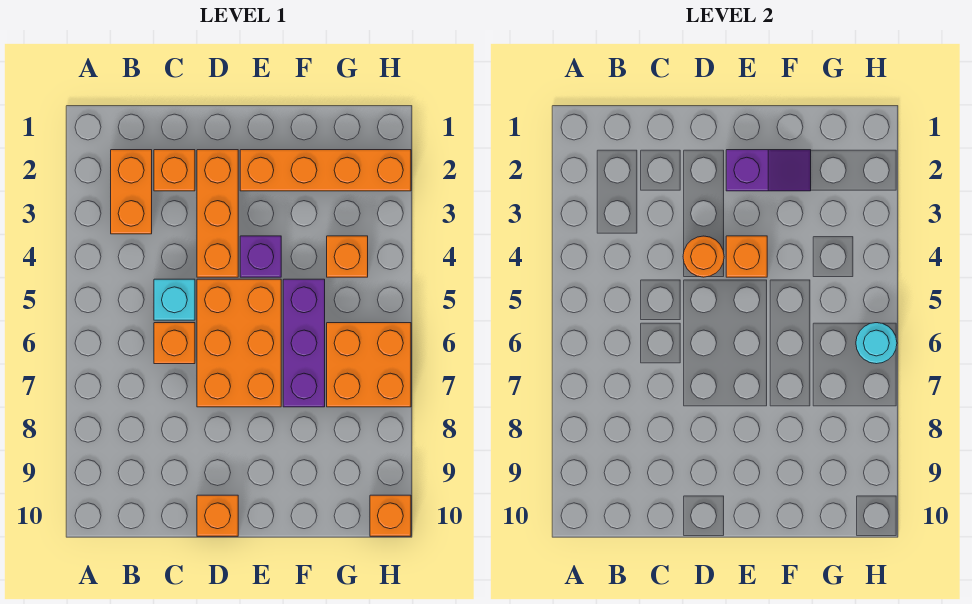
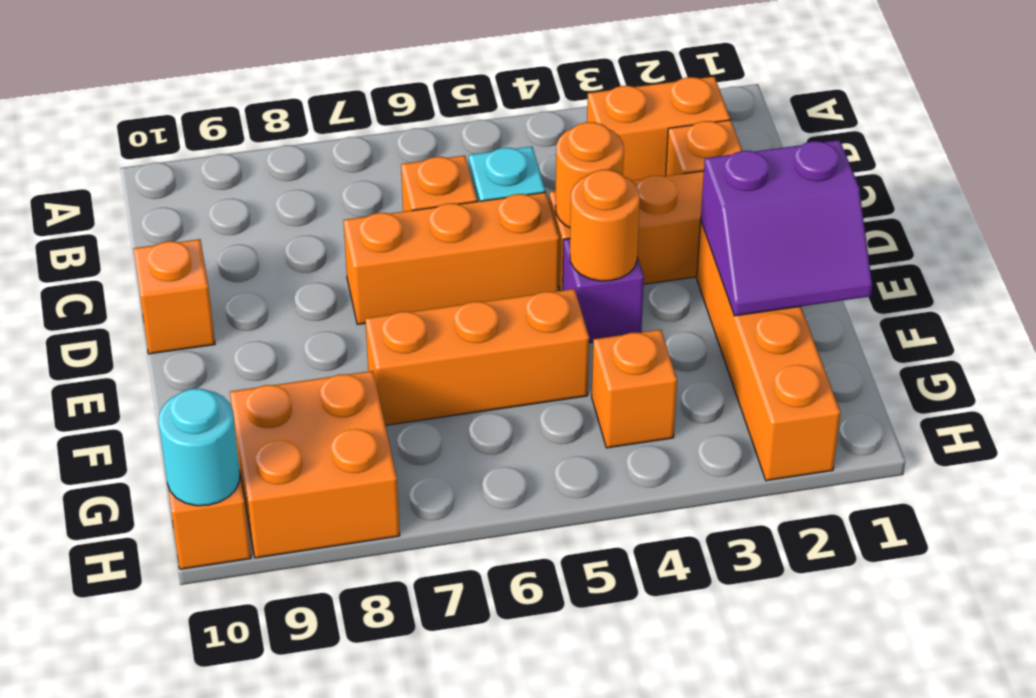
orange brick D5:E7 level 1 -> orange brick D5:D7 level 1
purple slope E2:F2 level 2 top E -> purple slope E1:F2 level 2 top E
orange brick E4 level 2 -> orange round brick E4 level 2
purple brick F5:F7 level 1 -> orange brick F5:F7 level 1
orange brick G6:H7 level 1 -> orange brick G8:H9 level 1
cyan round brick H6 level 2 -> cyan round brick H10 level 2

